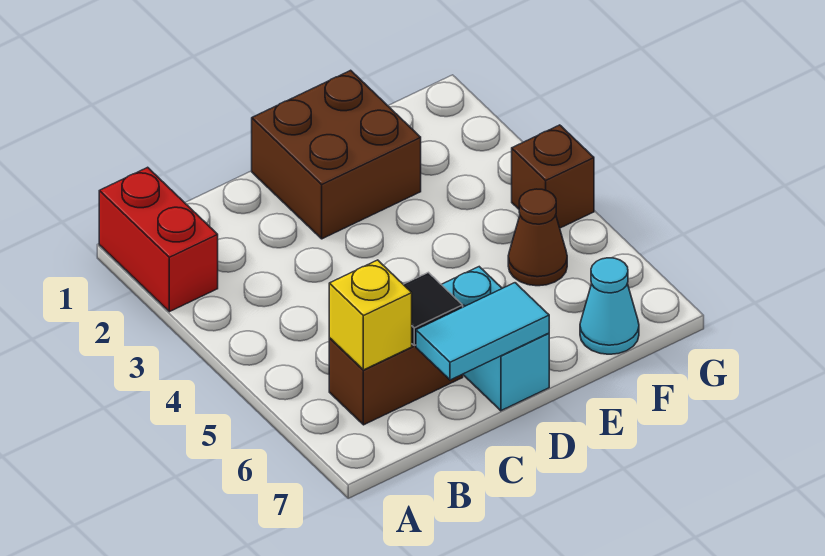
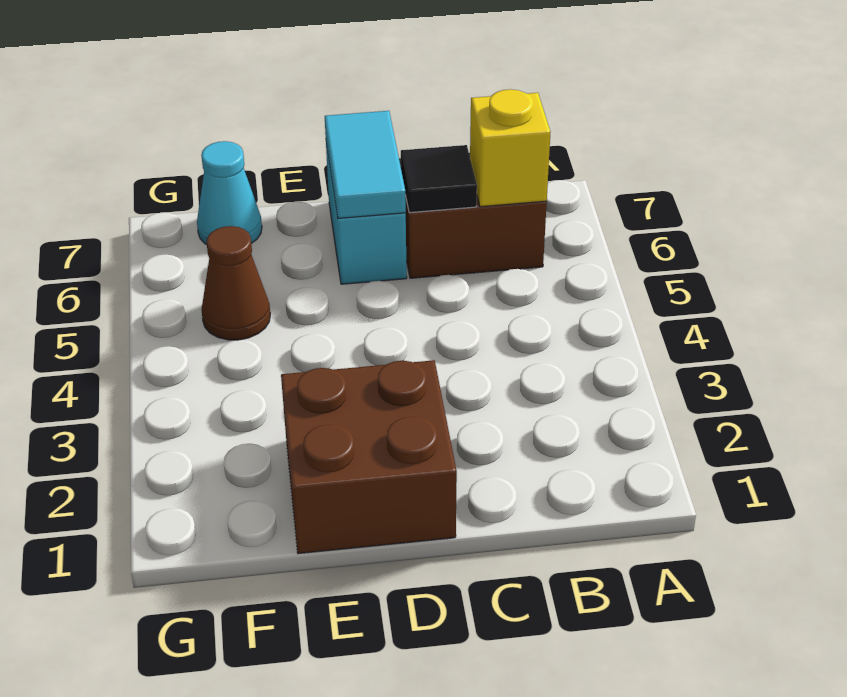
red brick A1:A2 level 1 -> none
cyan tile C7:D7 level 2 -> cyan tile D6:D7 level 2
brown brick G4 level 1 -> none

